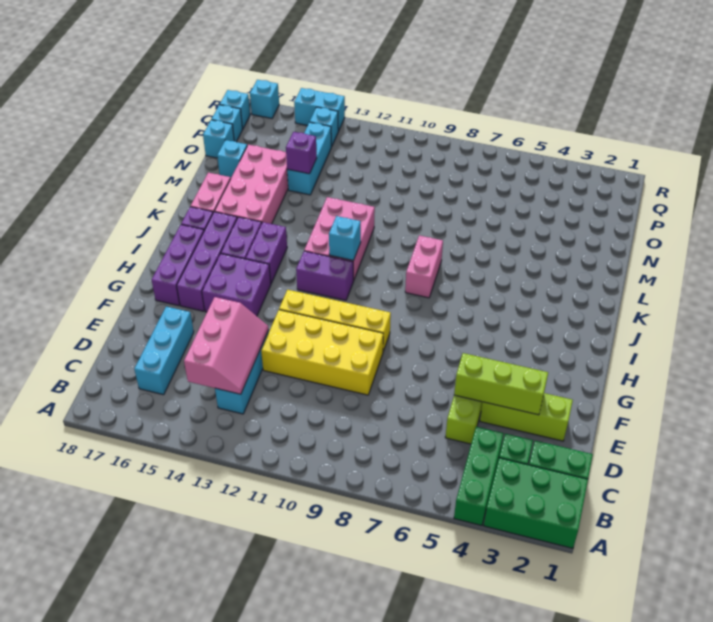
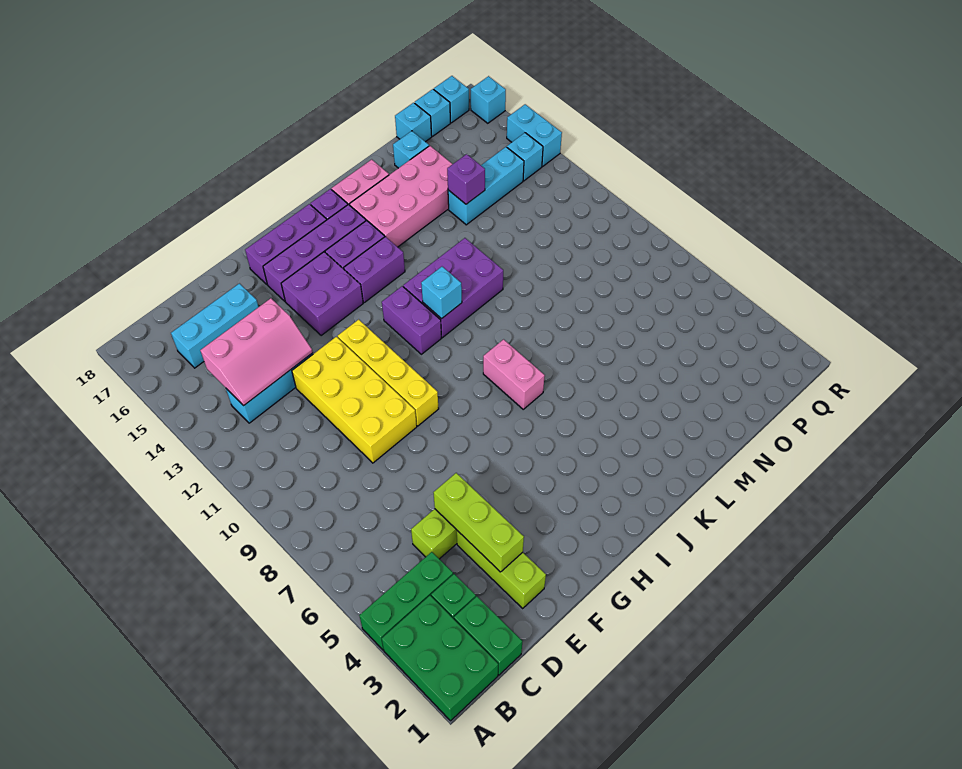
pink brick J8:K8 level 1 -> pink brick J7:J8 level 1
pink brick J11:L12 level 1 -> purple brick J11:L12 level 1

